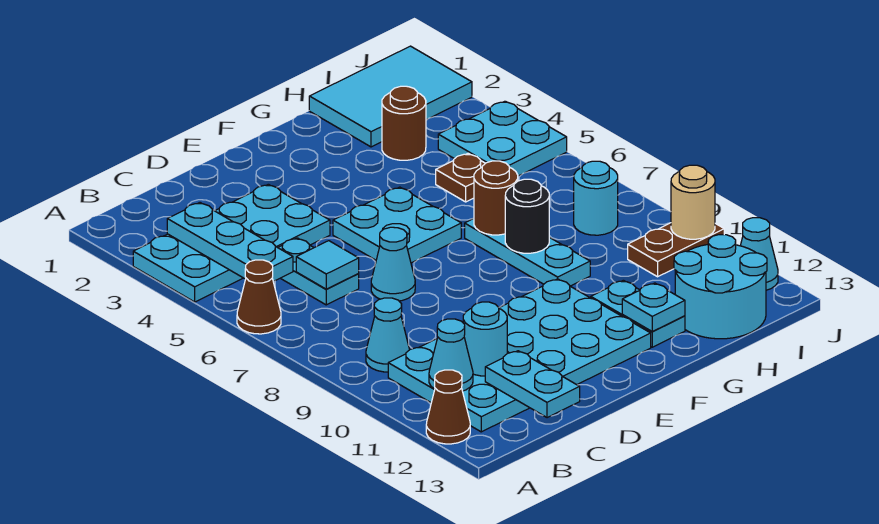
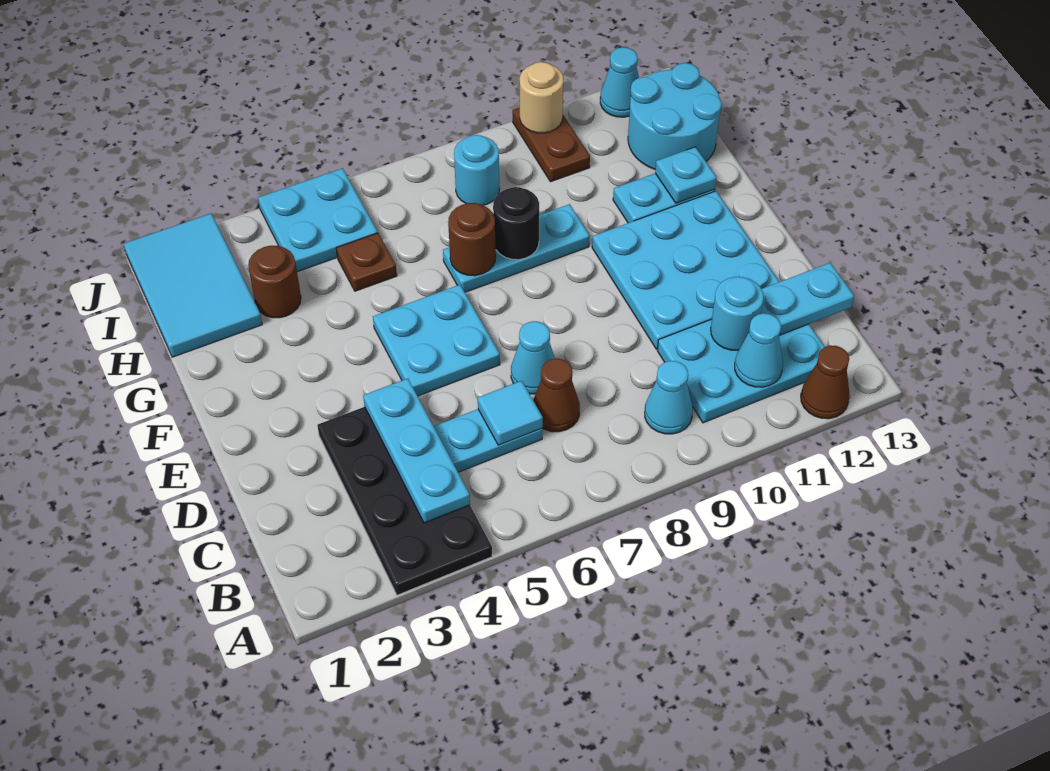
cyan plate A3:D4 level 1 -> black plate A3:D4 level 1
brown cone A6 level 1 -> brown cone C7 level 1
cyan plate B3:B5 level 2 -> cyan plate B4:D4 level 2

